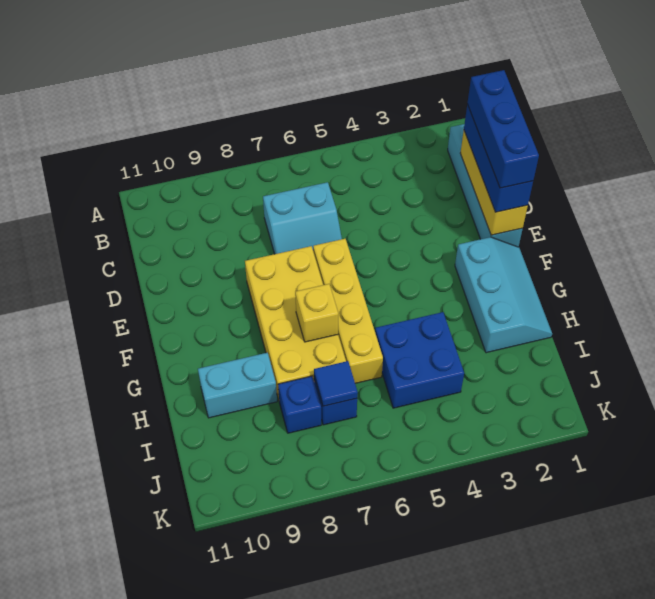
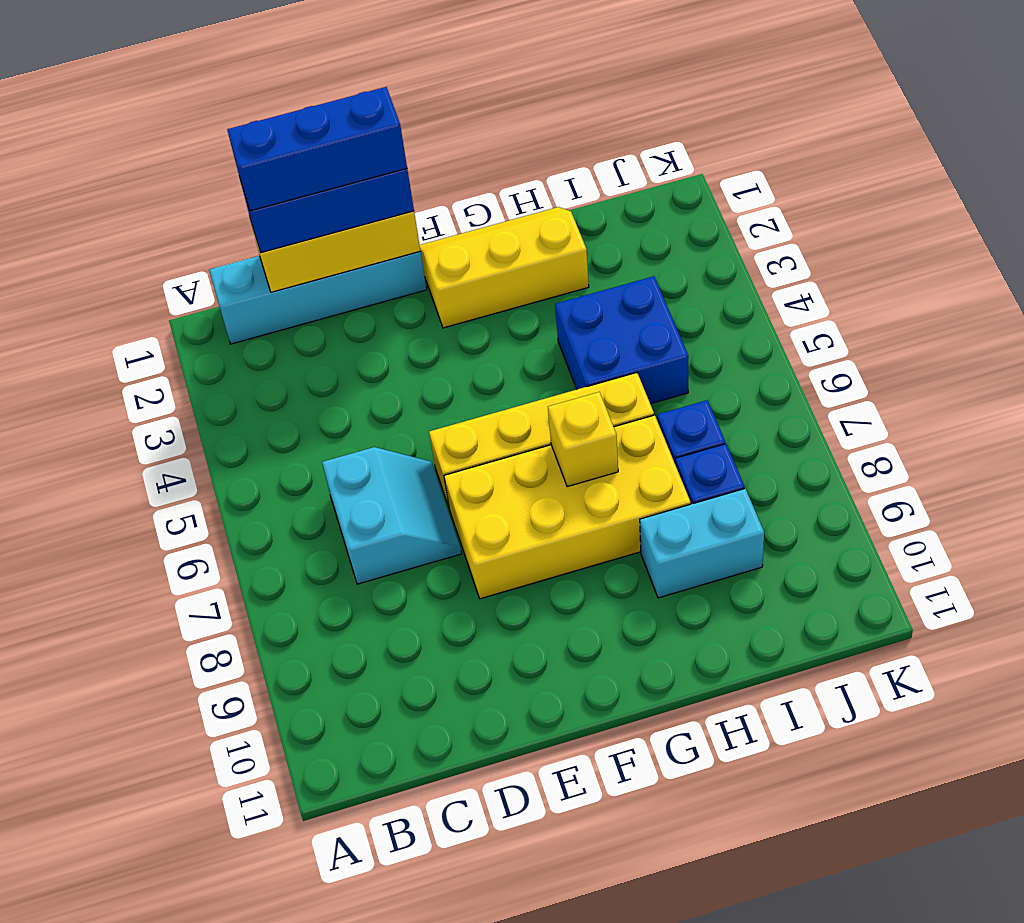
cyan slope F1:H2 level 1 top 2 -> yellow slope F1:H2 level 1 top 2
cyan brick H9:H10 level 1 -> cyan brick H9:I9 level 1
blue tile I7 level 2 -> none

